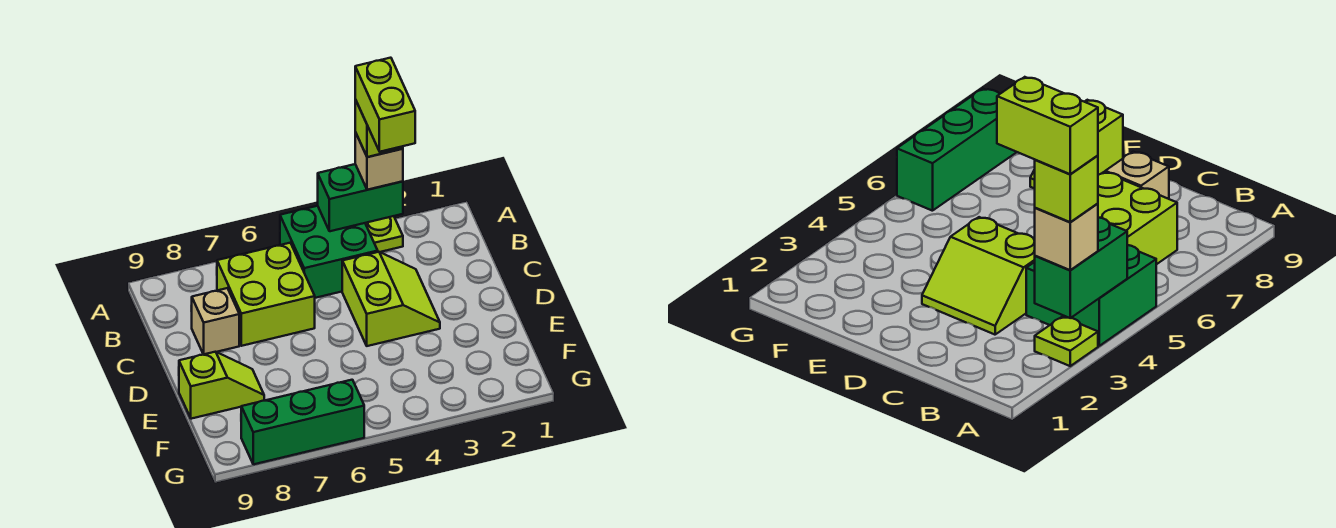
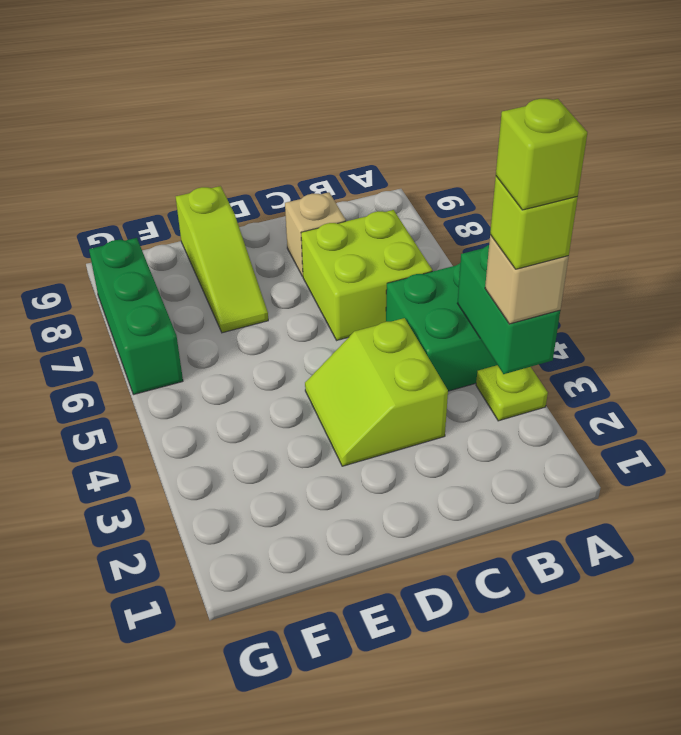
lime brick A3:B3 level 5 -> lime brick A3 level 5
lime slope C3:D4 level 1 top 4 -> lime slope C3:D4 level 1 top C
lime slope E8:E9 level 1 top 9 -> lime slope E7:E9 level 1 top 9

